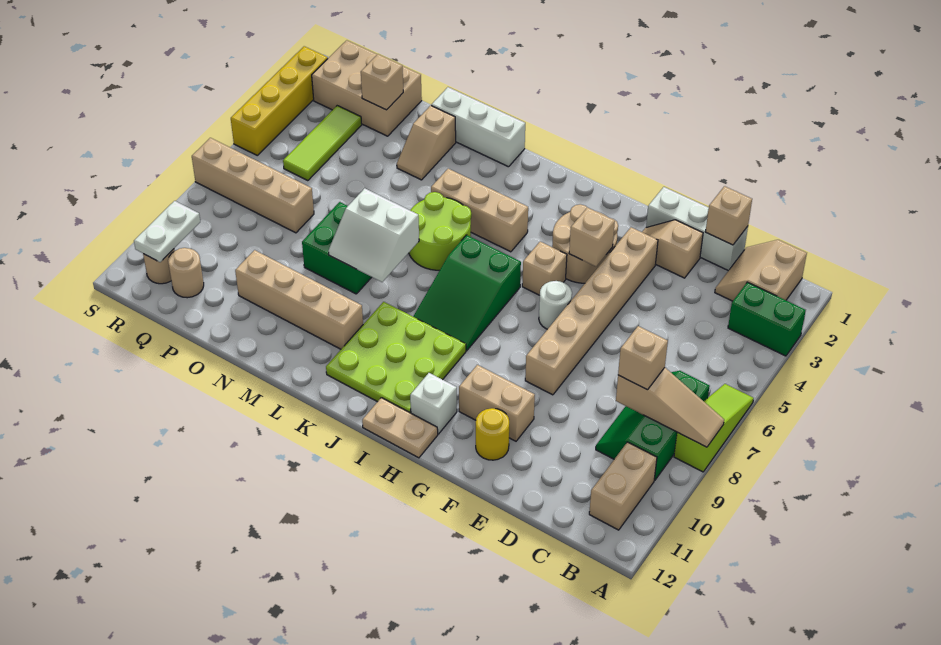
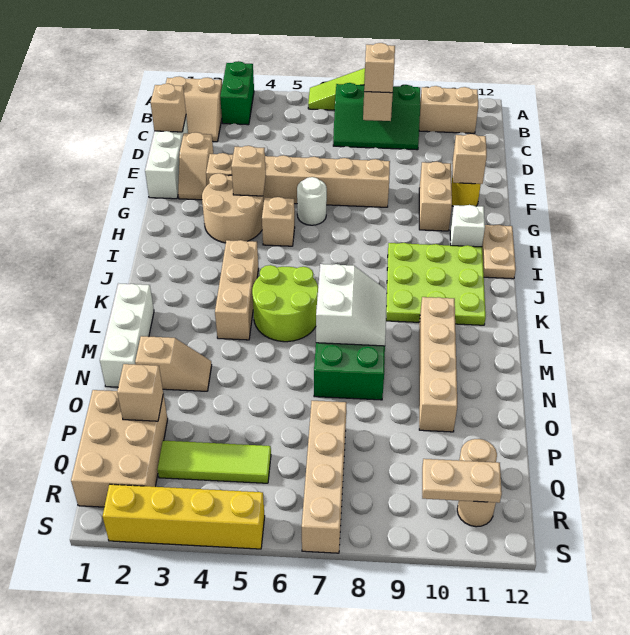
none -> tan brick F11 level 2
green slope I6:J8 level 1 top 6 -> none
white plate R10:R11 level 2 -> tan plate R10:R11 level 2

